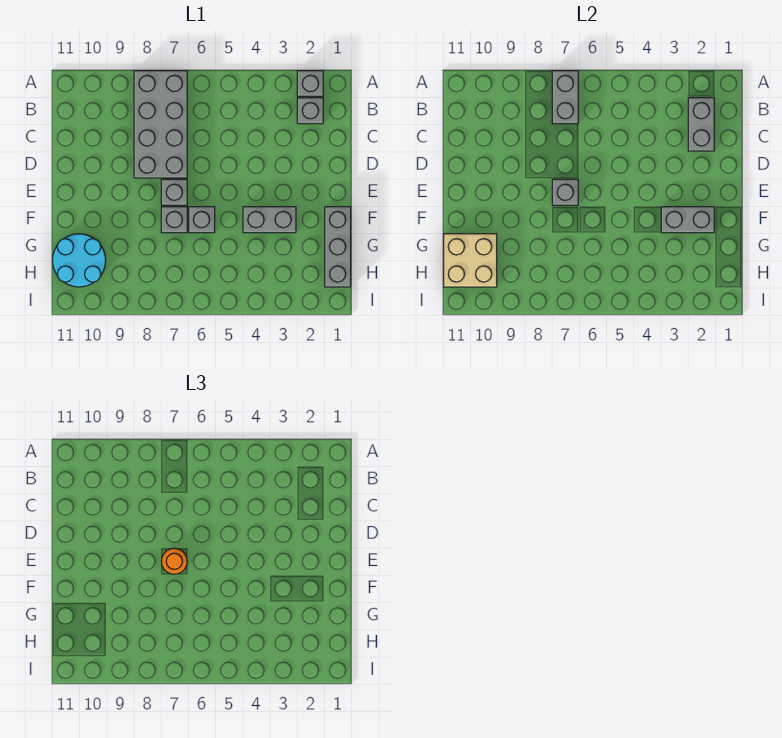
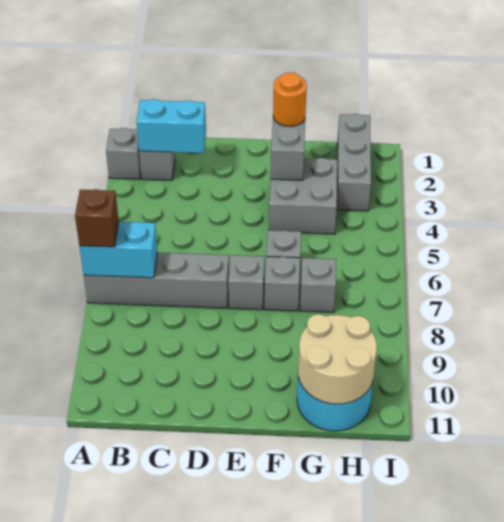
grey brick A7:D8 level 1 -> grey brick A7:D7 level 1
grey brick A7:B7 level 2 -> cyan brick A7:B7 level 2
none -> brown brick A7 level 3
grey brick B2:C2 level 2 -> cyan brick B2:C2 level 2
grey brick E7 level 2 -> grey brick G7 level 1
orange round brick E7 level 3 -> orange round brick F2 level 3
grey brick F1:H1 level 1 -> grey brick H1:H3 level 1
grey brick F3:F4 level 1 -> grey brick F3:G4 level 1
tan brick G10:H11 level 2 -> tan round brick G10:H11 level 2

